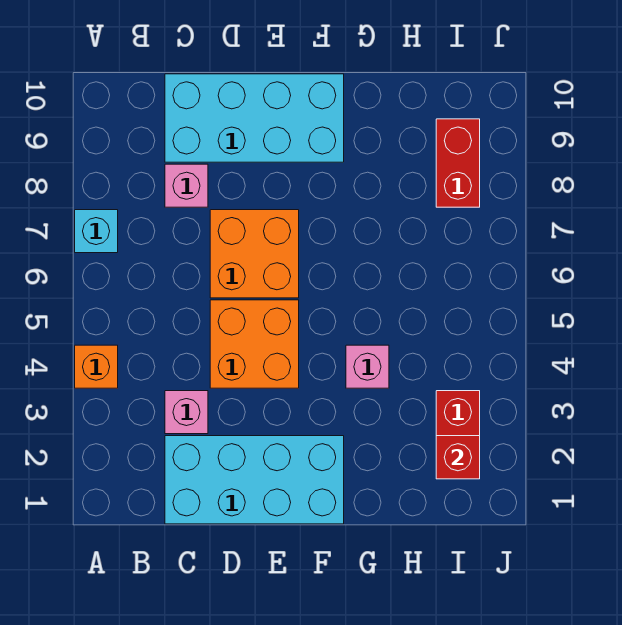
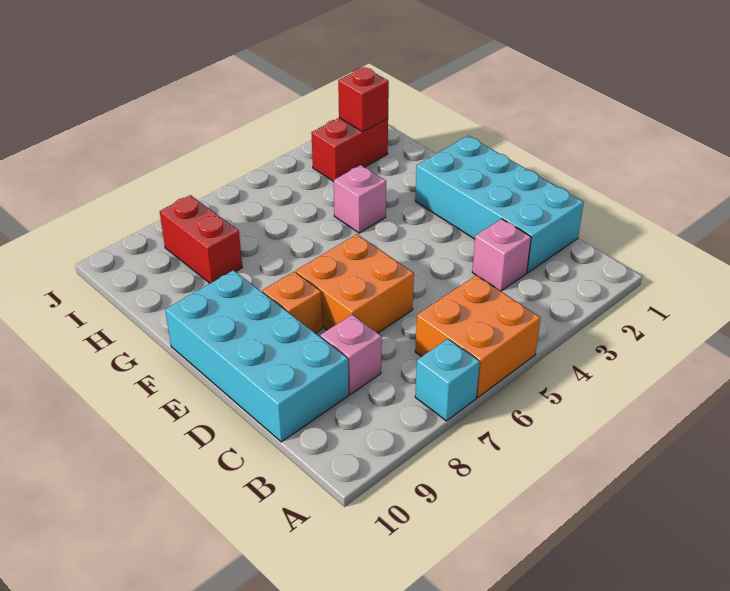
orange brick A4 level 1 -> orange brick E8 level 1
orange brick D4:E5 level 1 -> orange brick A5:B6 level 1
red brick I8:I9 level 1 -> red brick H8:I8 level 1

